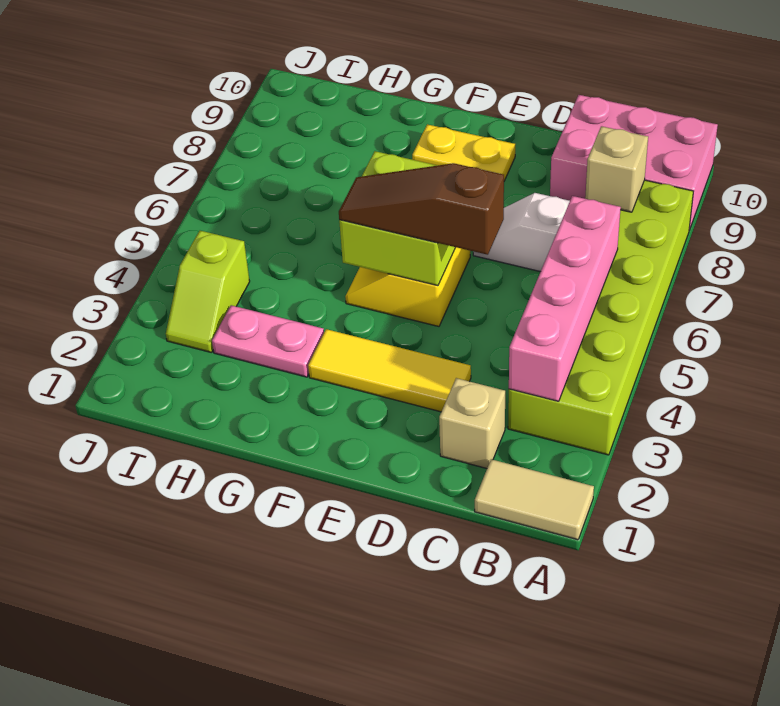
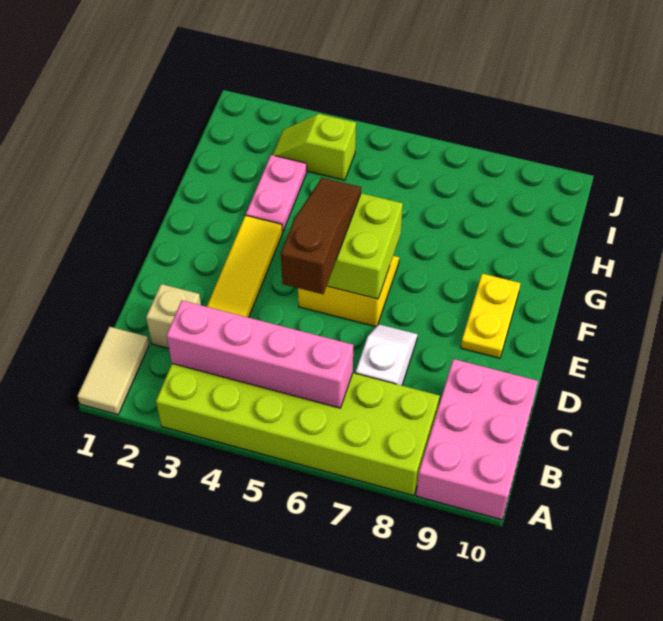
tan brick B8 level 2 -> none

